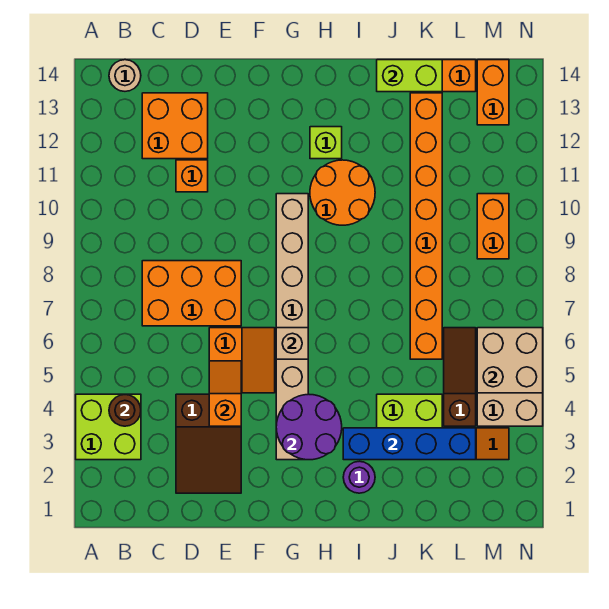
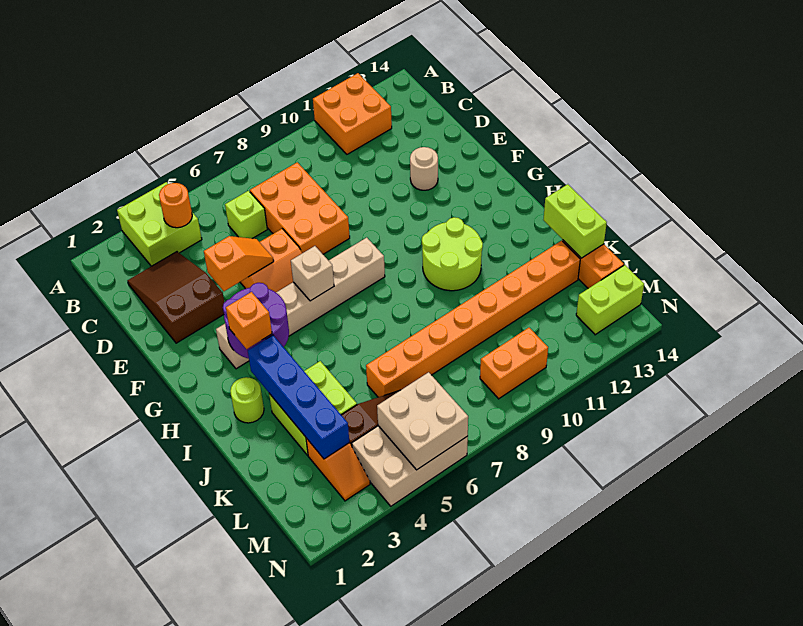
brown round brick B4 level 2 -> orange round brick B4 level 2
tan round brick B14 level 1 -> tan round brick E12 level 1
orange brick C12:D13 level 1 -> orange brick A11:B12 level 1
brown slope D2:E4 level 1 top 4 -> brown slope C2:E3 level 1 top E
orange brick D11 level 1 -> orange brick H3 level 3
tan brick G3:G10 level 1 -> tan brick G3:G8 level 1
orange round brick H10:I11 level 1 -> lime round brick H10:I11 level 1
lime brick H12 level 1 -> lime brick C6 level 1
purple round brick I2 level 1 -> lime round brick I2 level 1
orange brick M13:M14 level 1 -> lime brick M13:M14 level 1

